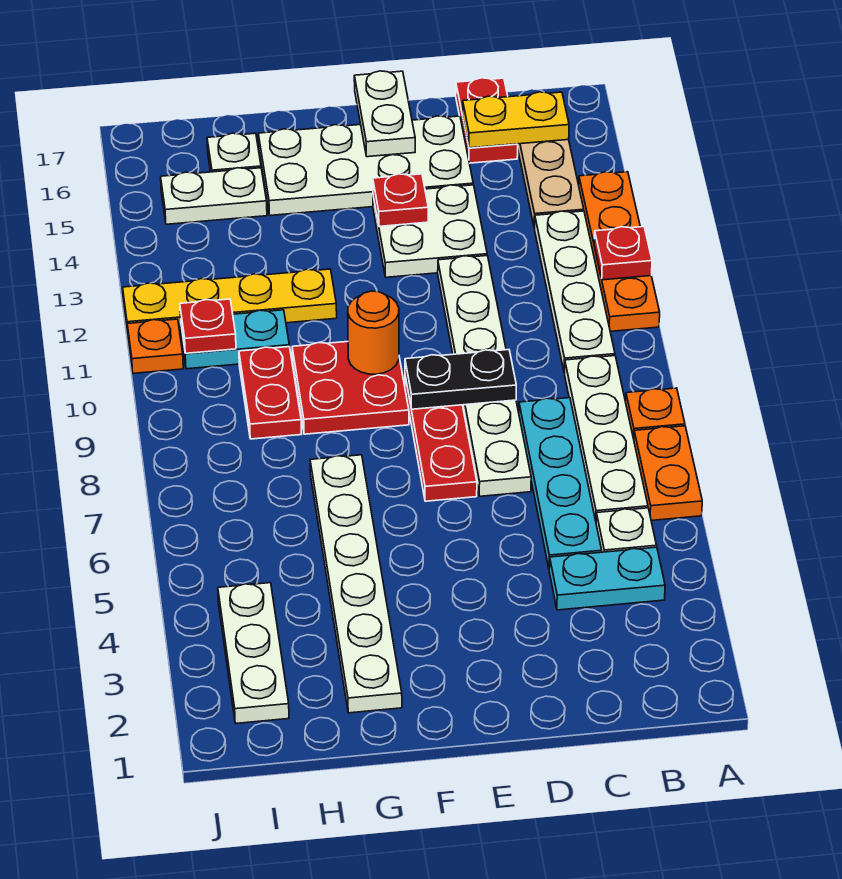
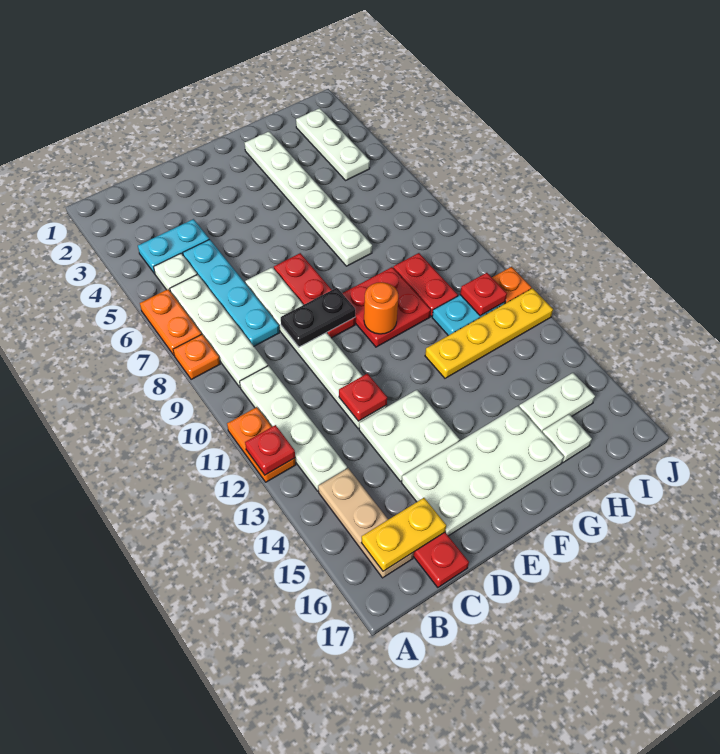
orange plate A11:A14 level 1 -> orange plate A11:A12 level 1
red plate E14 level 2 -> red plate D12 level 2
white plate E16:E17 level 2 -> none

